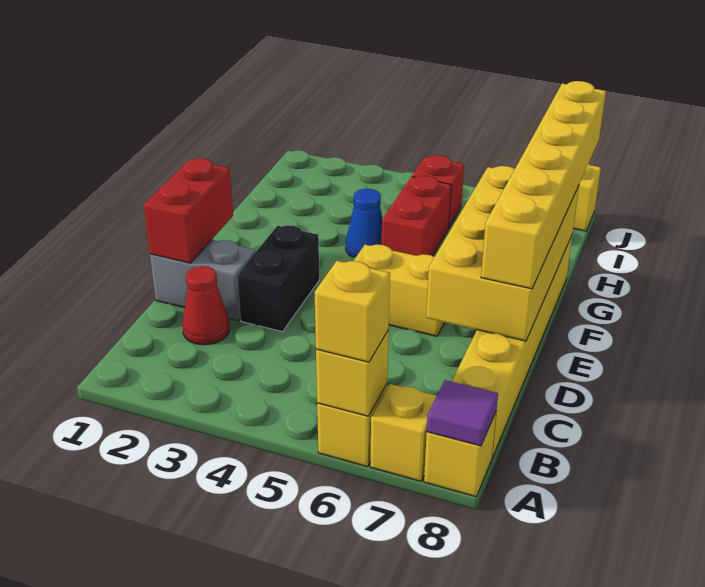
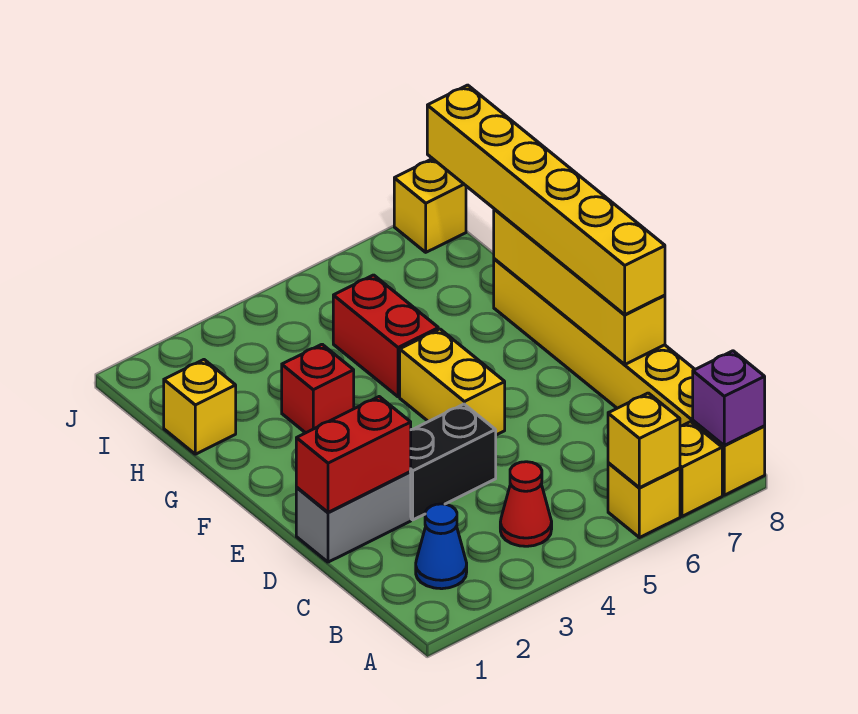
yellow brick A6 level 3 -> yellow brick H1 level 1
purple tile A8 level 2 -> purple brick A8 level 2
red cone C2 level 1 -> red cone B4 level 1
red brick D1:E1 level 2 -> red brick D1:D2 level 2
black brick D3:E3 level 1 -> black brick D3:D4 level 1
yellow brick D7:G8 level 2 -> yellow brick D8:G8 level 2
yellow brick E5:E6 level 1 -> yellow brick E5:F5 level 1
blue cone G4 level 1 -> blue cone B2 level 1
red brick I5 level 1 -> red brick G3 level 1

